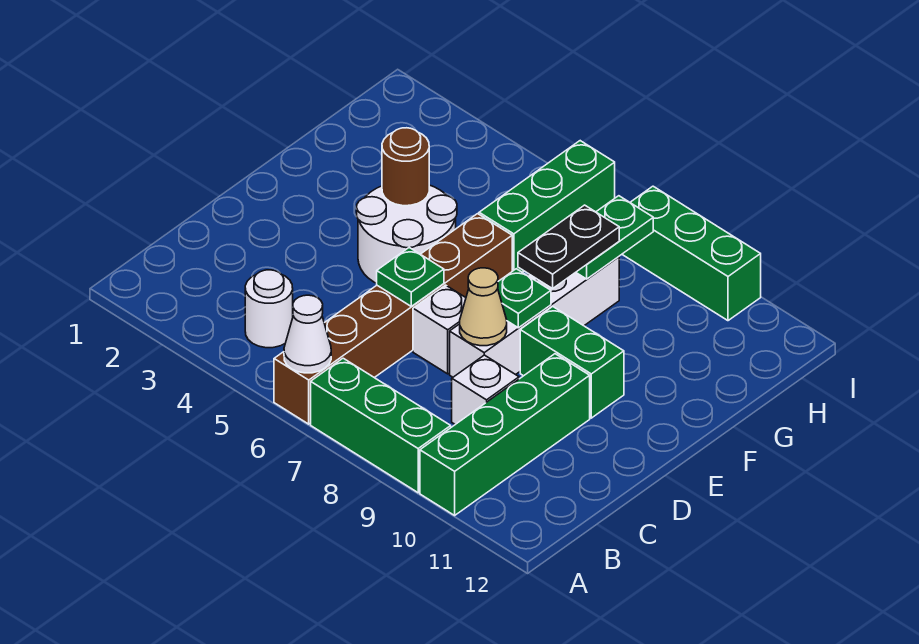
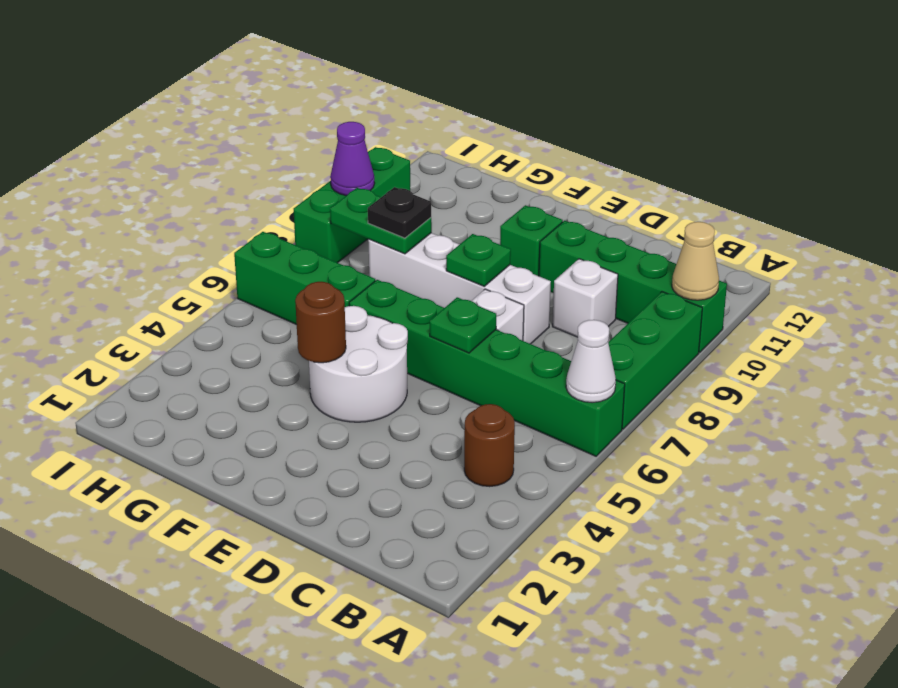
brown brick A6:F6 level 1 -> green brick A6:F6 level 1
white round brick B4 level 1 -> brown round brick B4 level 1
tan cone D8 level 2 -> tan cone A10 level 2
green brick E9:E10 level 1 -> green brick E10 level 1
black plate F8:G8 level 3 -> black plate G8 level 3
none -> purple cone I9 level 2

